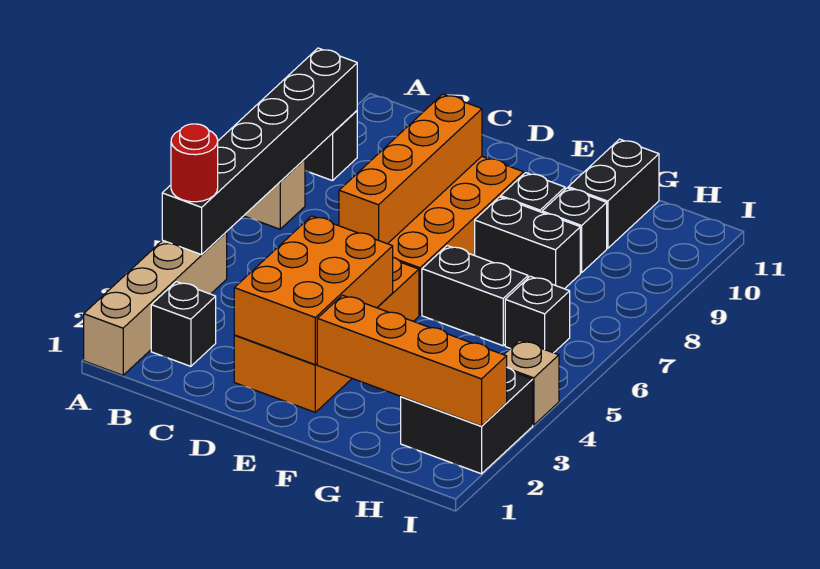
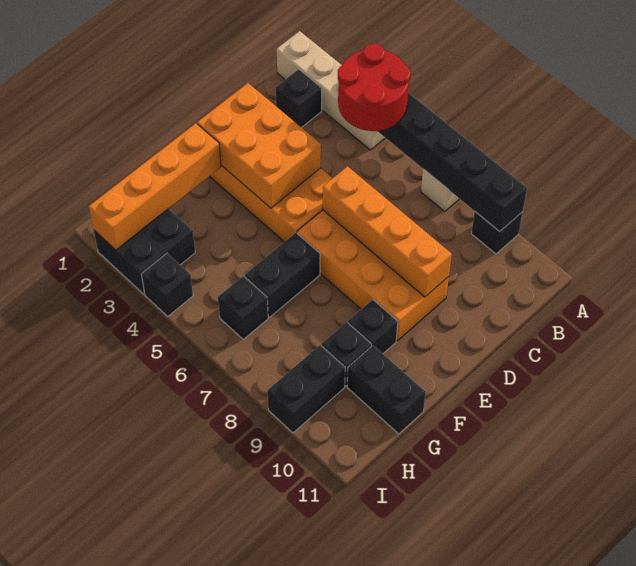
red round brick A4 level 3 -> red round brick A4:B5 level 3
black brick F8:G8 level 1 -> black brick H9:I9 level 1
tan brick I4 level 1 -> black brick I4 level 1

